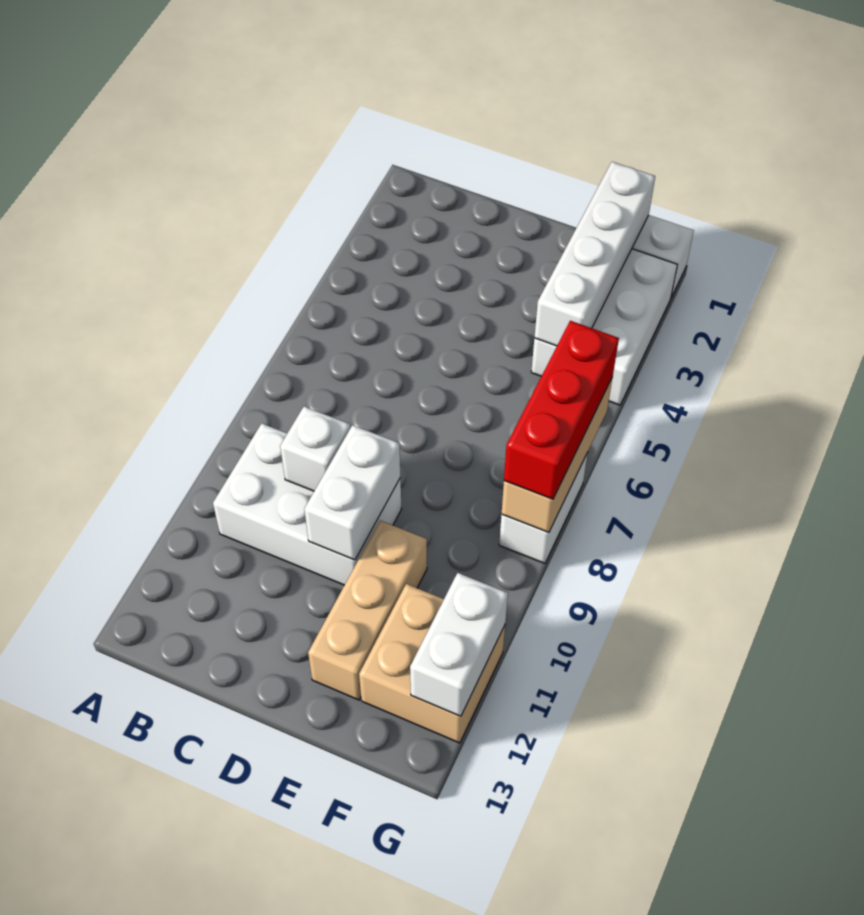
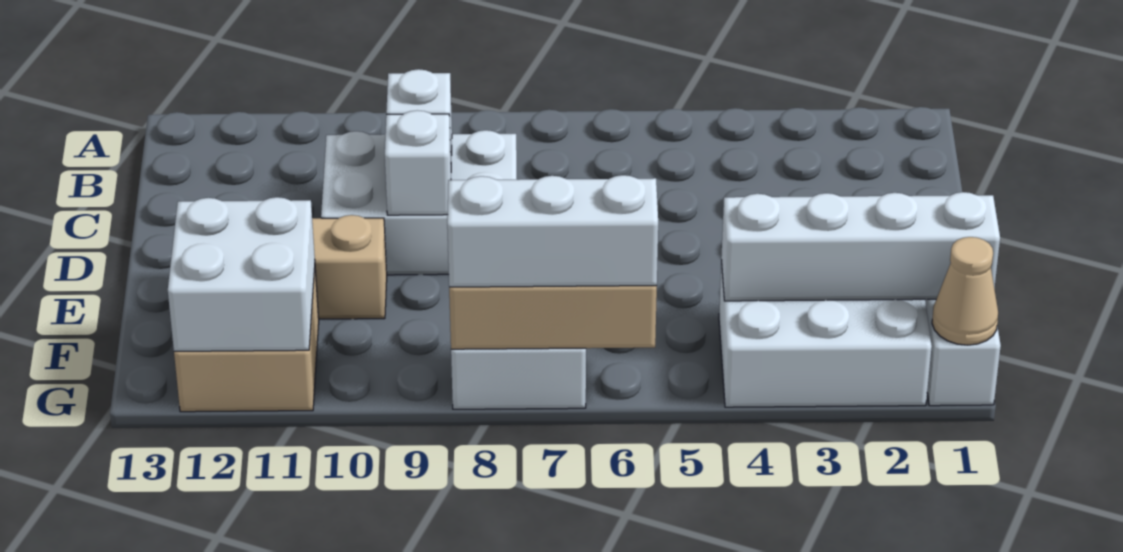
white brick B9:D10 level 1 -> white brick C8:D10 level 1
white brick D9:D10 level 2 -> white brick D9 level 2
none -> tan cone G1 level 2
red brick G6:G8 level 3 -> white brick G6:G8 level 3
white brick G11:G12 level 2 -> white brick F11:G12 level 2

